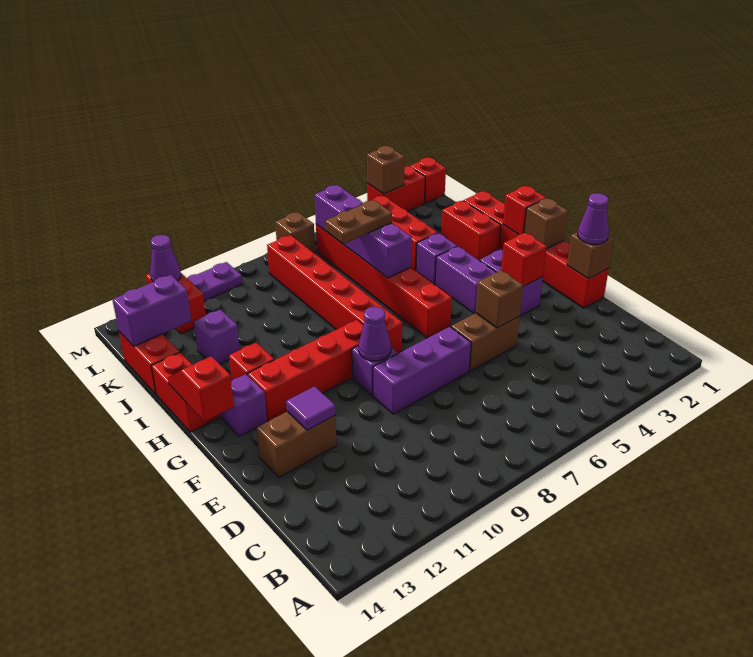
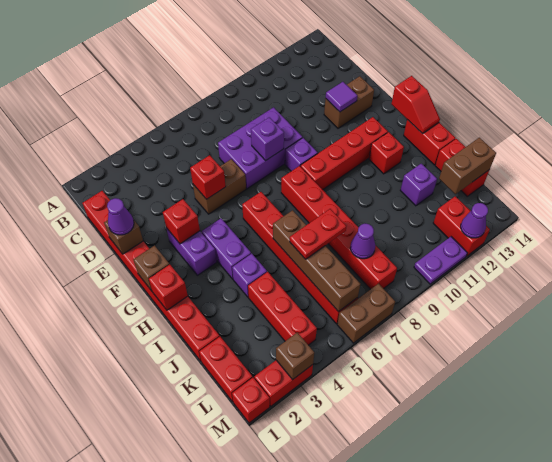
red brick E1:J1 level 1 -> red brick C1:J1 level 1
brown brick E5 level 2 -> red brick E5 level 2
purple brick E7:E9 level 1 -> purple brick D7:E9 level 1
purple cone F9 level 2 -> purple cone K8 level 2
purple brick G13 level 1 -> purple brick E8 level 2
red brick I2:J2 level 1 -> red brick K1:L1 level 1
purple brick I6:L6 level 2 -> brown brick I6:L6 level 2
brown plate J6:J7 level 3 -> red plate J6:J7 level 3
purple brick K13:K14 level 2 -> brown brick K13:K14 level 2
brown brick M7 level 1 -> brown brick M6:M7 level 1

